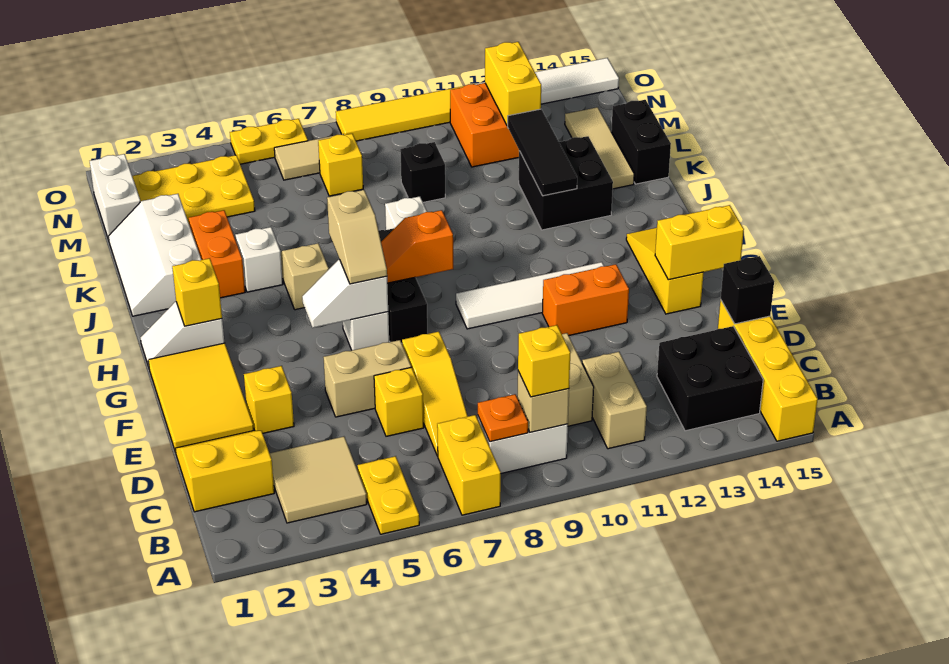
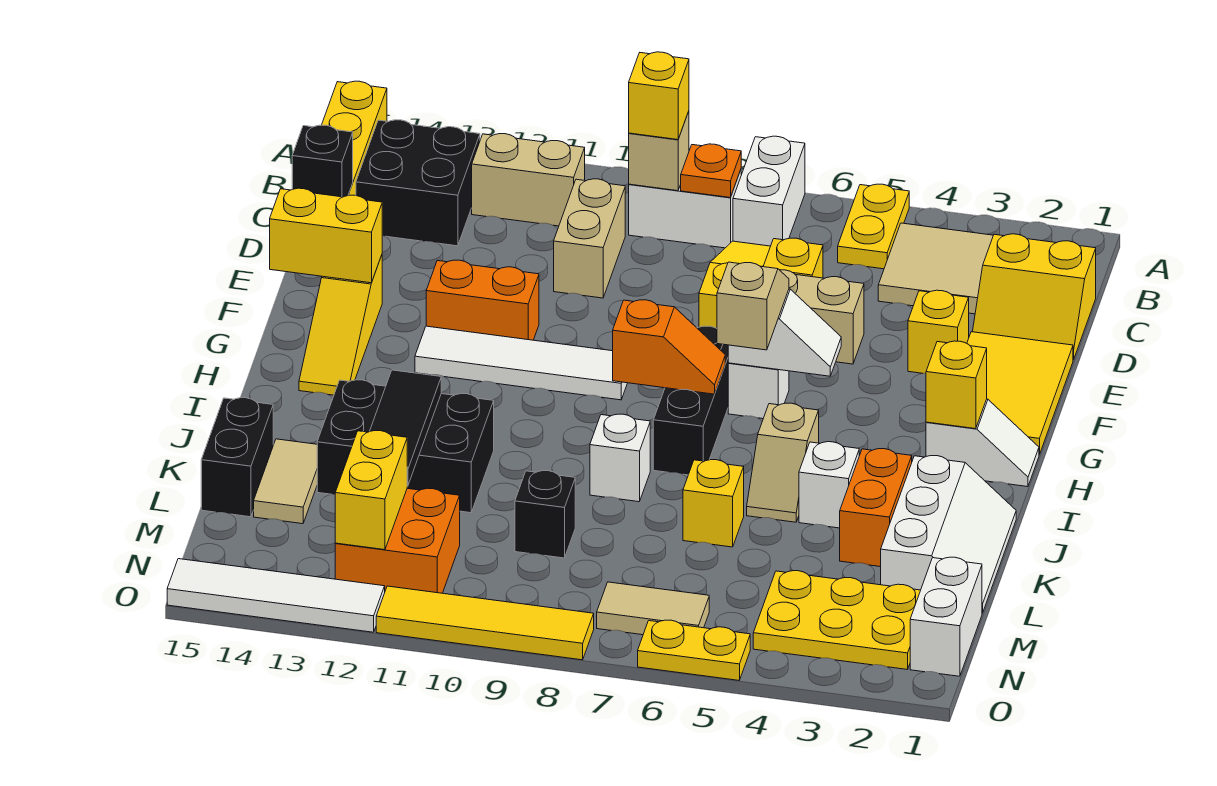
yellow brick A7:B7 level 1 -> white brick A7:B7 level 1
tan brick B11:C11 level 1 -> tan brick B11:B12 level 1
black brick J12:K13 level 1 -> black brick J11:K13 level 1
tan tile K14:M14 level 1 -> tan tile K14:L14 level 1
yellow brick M7 level 1 -> yellow brick K6 level 1

